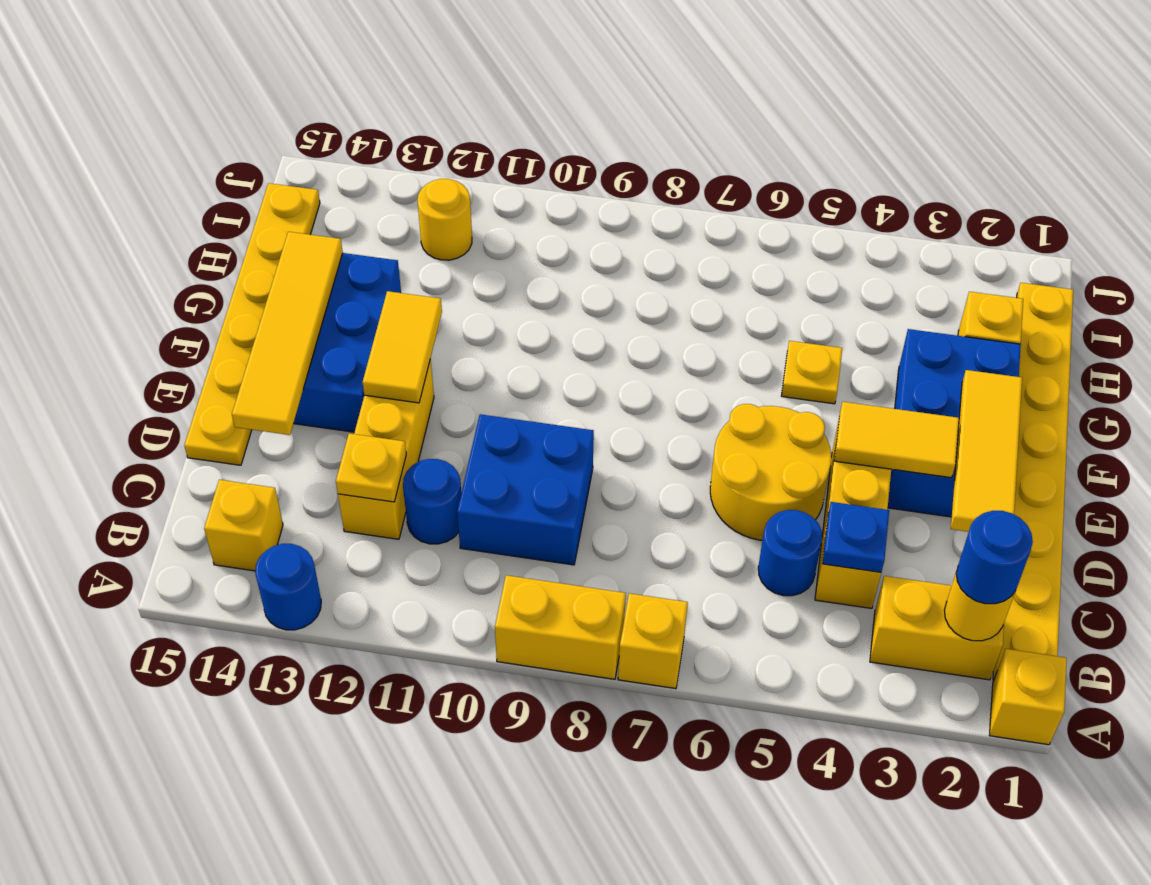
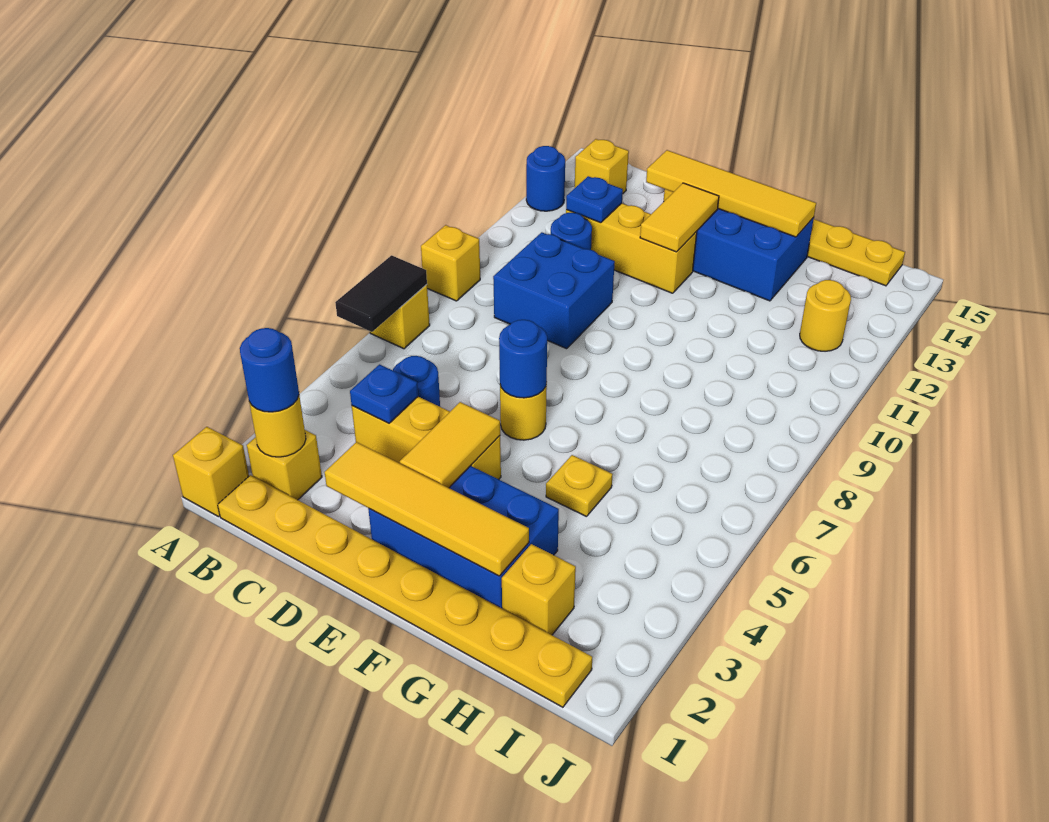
none -> black tile A6:A7 level 2
yellow brick A8:A9 level 1 -> yellow brick A9 level 1
yellow brick B2:B3 level 1 -> yellow brick B2 level 1
yellow plate C12 level 2 -> blue plate C12 level 2
yellow tile D2:F2 level 2 -> yellow tile D2:G2 level 2
yellow round brick D5:E6 level 1 -> yellow round brick E6 level 1
none -> blue round brick E6 level 2
yellow tile E12:F12 level 2 -> yellow tile E12:E13 level 2

